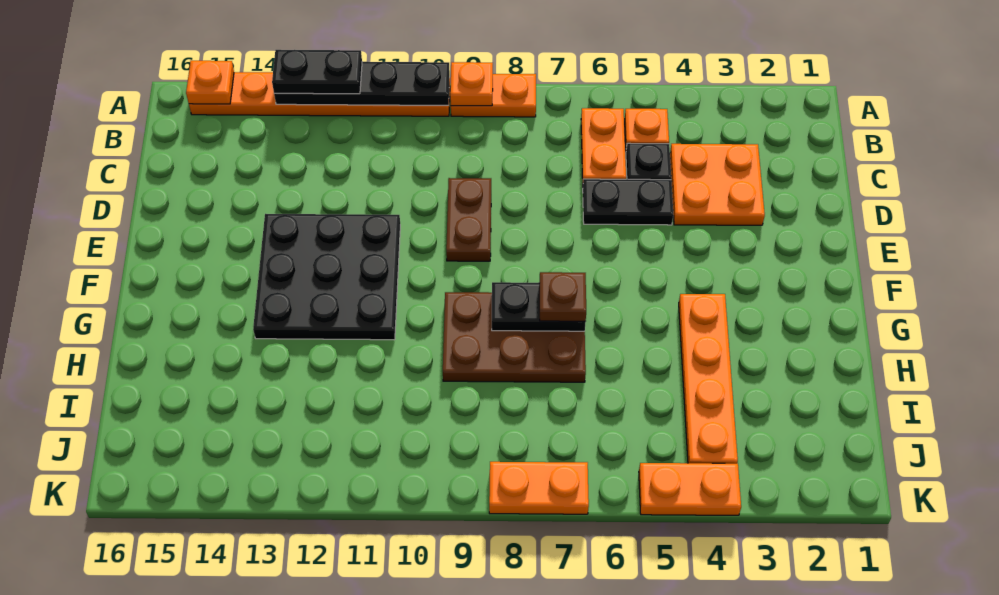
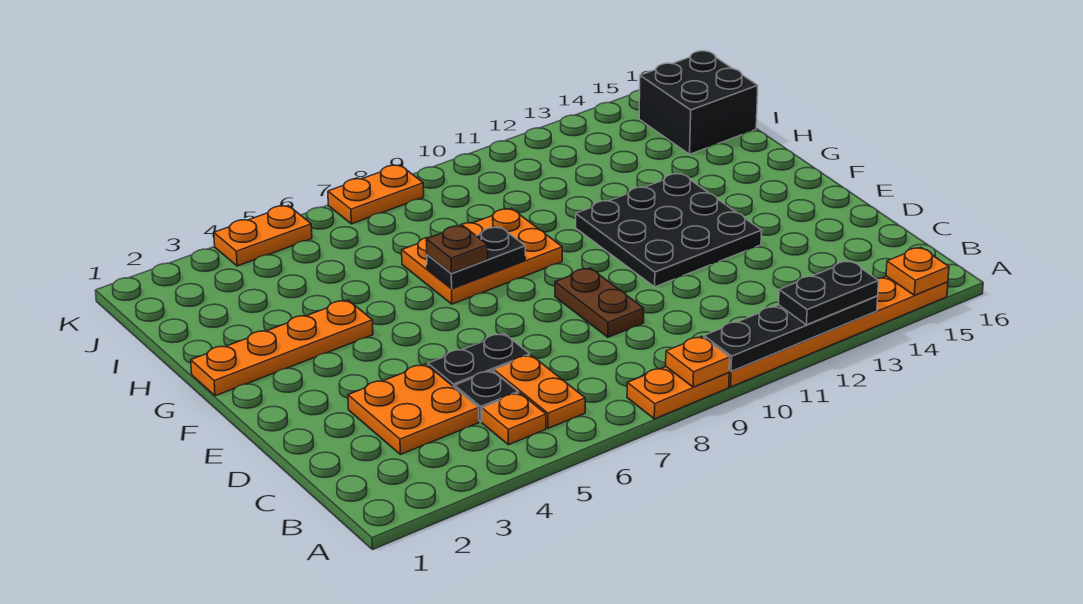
orange plate G4:J4 level 1 -> orange plate G1:G4 level 1
brown plate G7:H9 level 1 -> orange plate G7:H9 level 1
none -> black brick I15:J16 level 1

